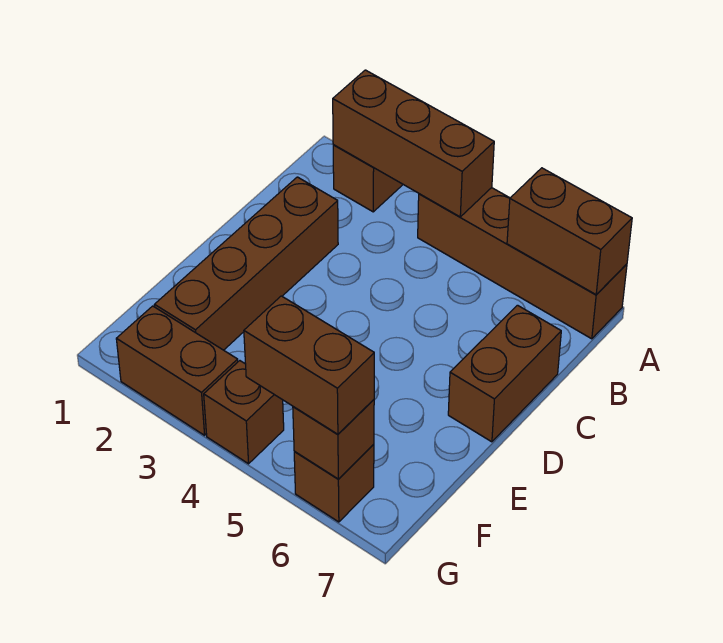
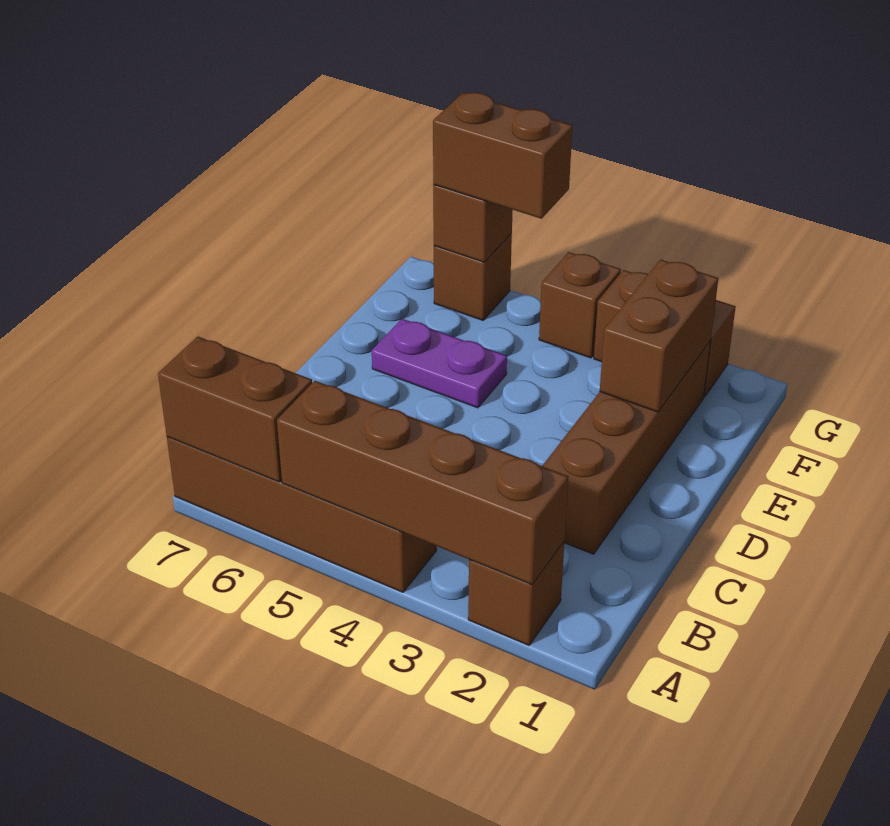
brown brick A2:A4 level 2 -> brown brick A2:A5 level 2
brown brick C7:D7 level 1 -> brown brick E2:F2 level 2
none -> purple plate E5:E6 level 1

